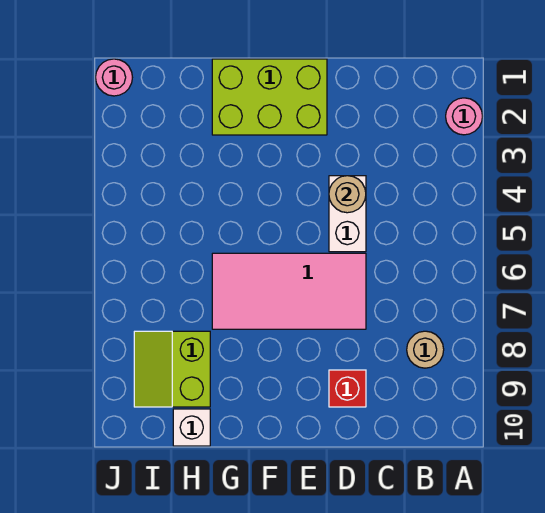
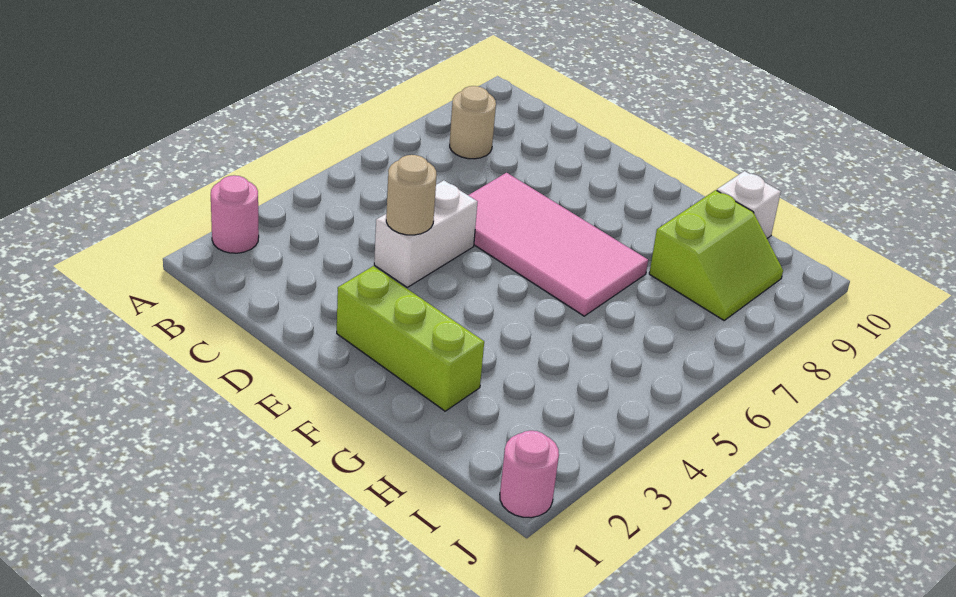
red brick D9 level 1 -> none
lime brick E1:G2 level 1 -> lime brick E2:G2 level 1

